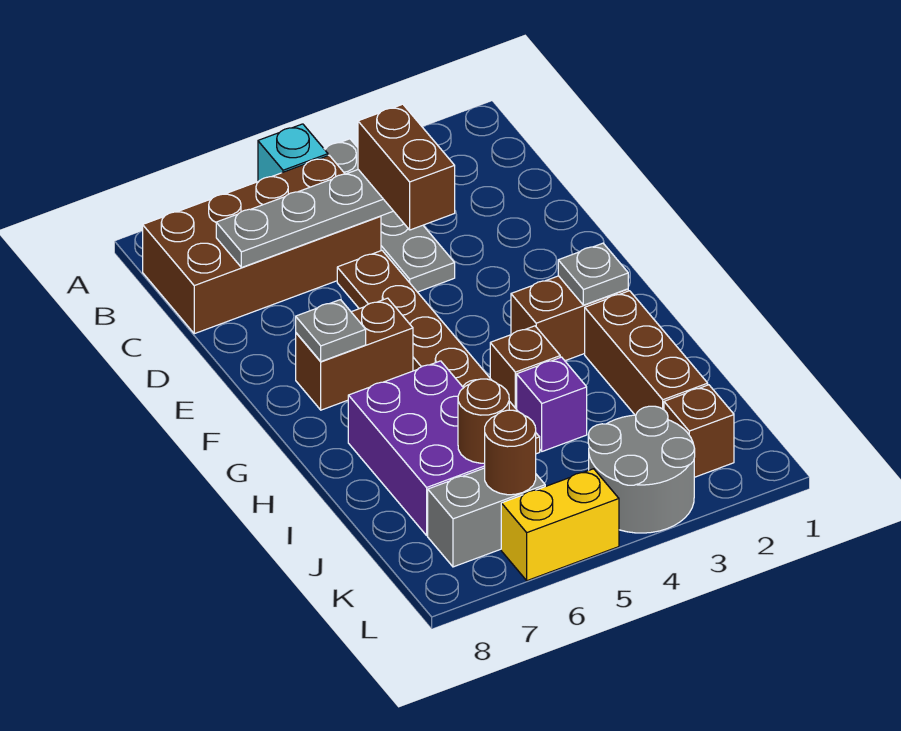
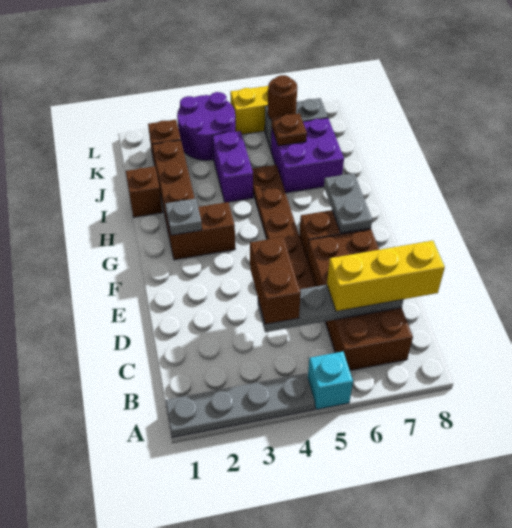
grey plate A4:D4 level 1 -> grey plate A1:A4 level 1
brown brick B5:C8 level 1 -> brown brick B6:E7 level 1
none -> yellow brick C6:C8 level 3
grey plate F7 level 2 -> grey plate F7:G7 level 2
brown brick H4 level 1 -> brown brick I1 level 1
purple brick H6:J7 level 1 -> purple brick I6:J7 level 1
purple brick I4 level 1 -> purple brick I4:J4 level 1
brown round brick J6 level 2 -> brown plate J6 level 2
grey round brick K3:L4 level 1 -> purple round brick K3:L4 level 1

